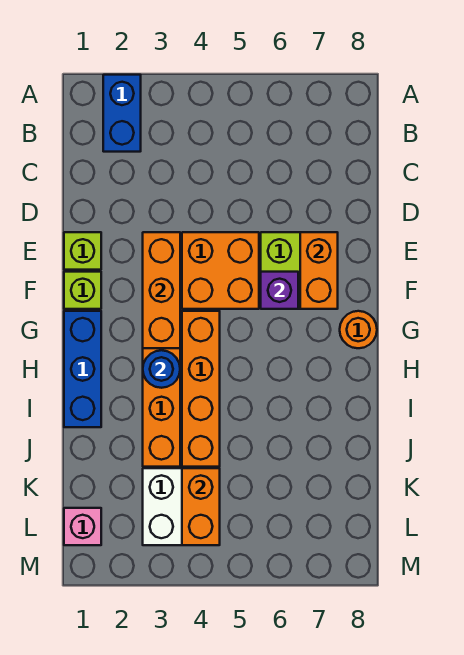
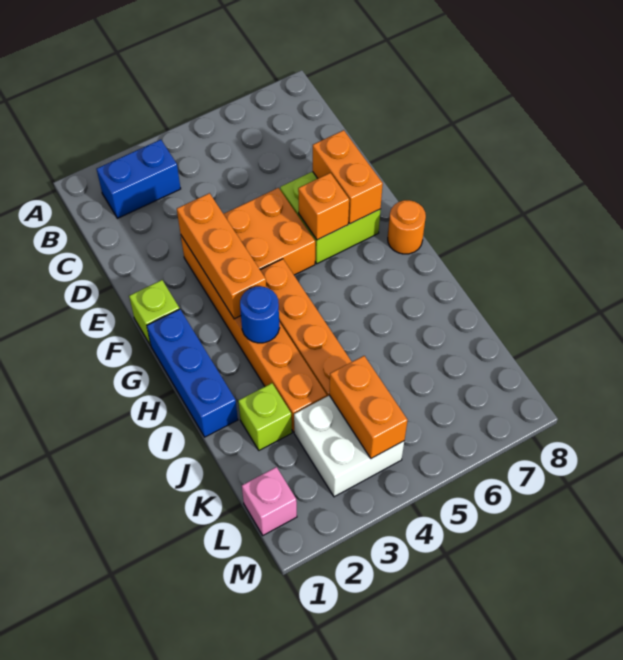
blue brick A2:B2 level 1 -> blue brick B2:B3 level 1
lime brick E1 level 1 -> lime brick J2 level 1
purple brick F6 level 2 -> orange brick F6 level 2

